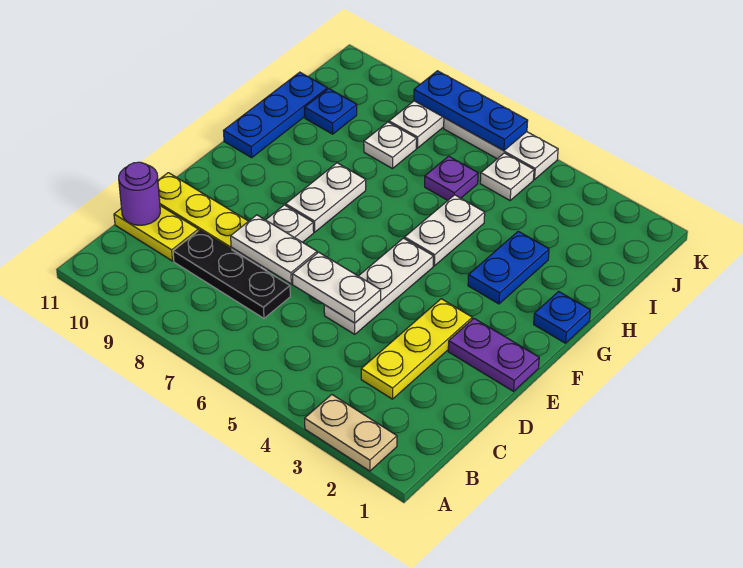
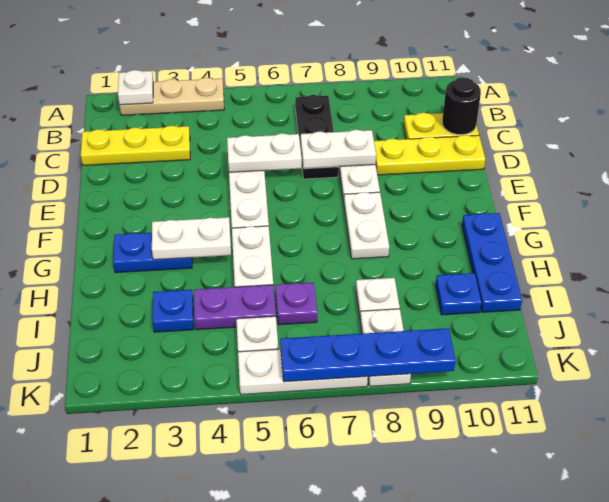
tan plate A2:A3 level 1 -> tan plate A2:A4 level 1
none -> white plate A2 level 2
yellow plate C3:E3 level 1 -> yellow plate C1:C3 level 1
black plate C7:C9 level 1 -> black plate B7:D7 level 1
purple round brick C11 level 2 -> black round brick C11 level 2
purple plate E1:E2 level 1 -> purple plate I4:I5 level 1
blue plate G1 level 1 -> blue plate I3 level 1
blue plate G3:H3 level 1 -> blue plate G2:G3 level 1
none -> white plate G3:G4 level 2
blue plate K6:K8 level 2 -> blue plate K6:K9 level 2

